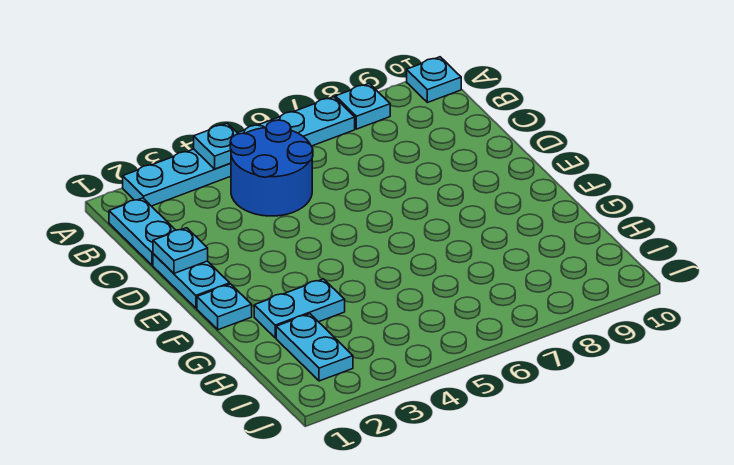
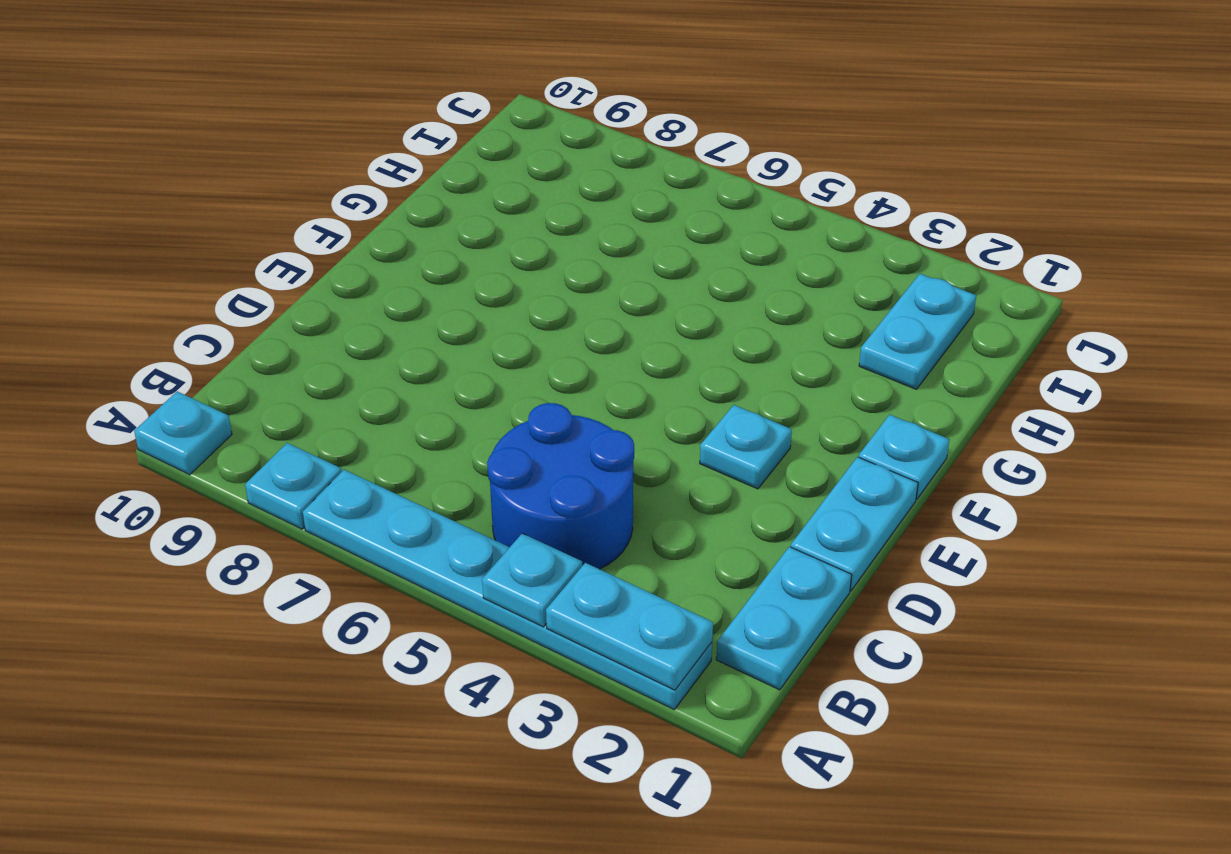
cyan plate D1 level 2 -> cyan plate E3 level 1
cyan plate G2:G3 level 1 -> cyan plate A2:A3 level 2

